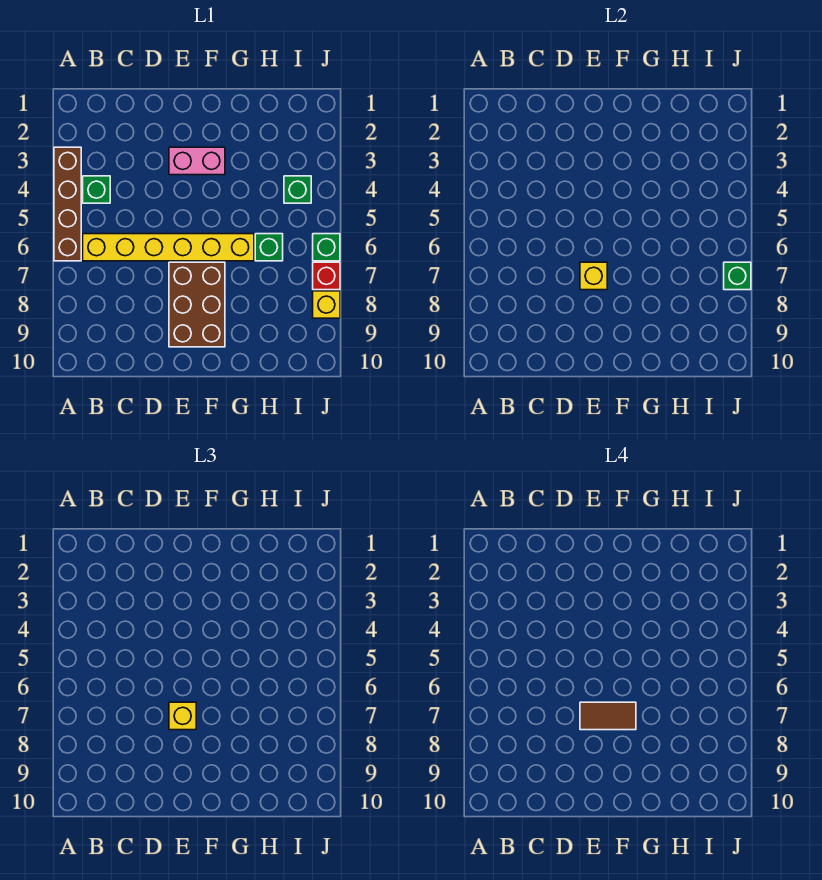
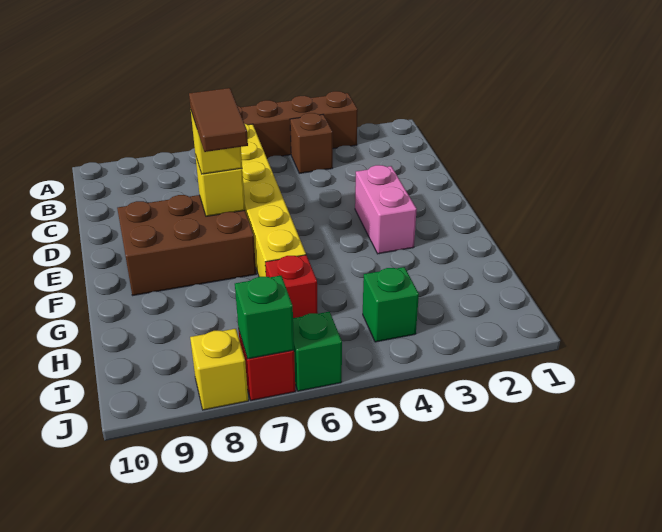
green brick B4 level 1 -> brown brick B4 level 1
green brick H6 level 1 -> red brick H6 level 1

